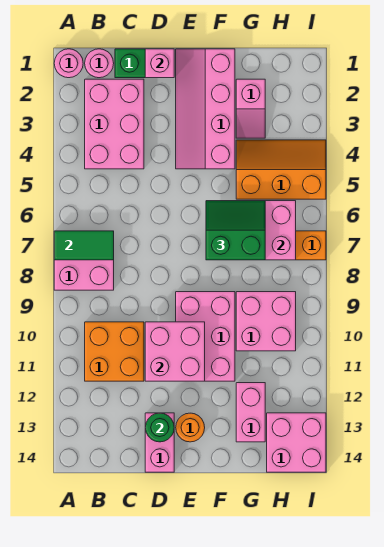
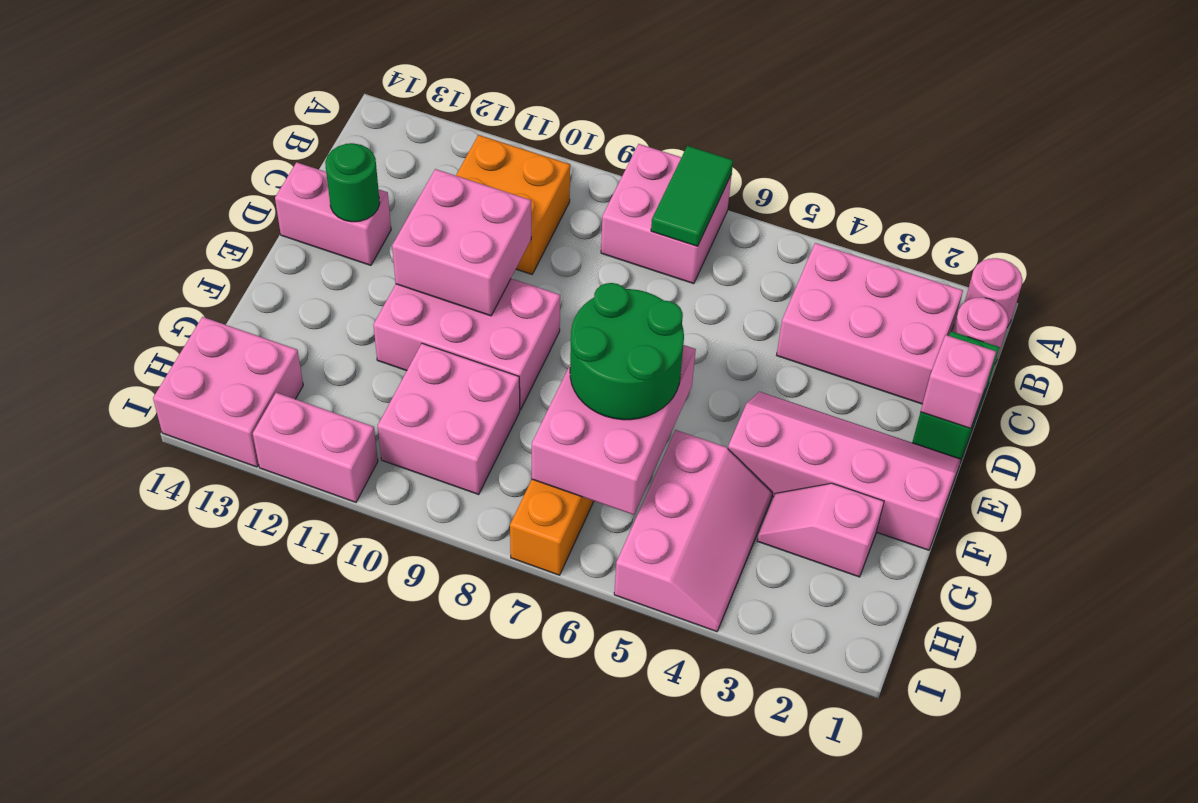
orange round brick E13 level 1 -> none
green slope F6:G7 level 3 top 7 -> green round brick F6:G7 level 3
orange slope G4:I5 level 1 top 5 -> pink slope G4:I5 level 1 top 5
pink brick G12:G13 level 1 -> pink brick I11:I12 level 1

